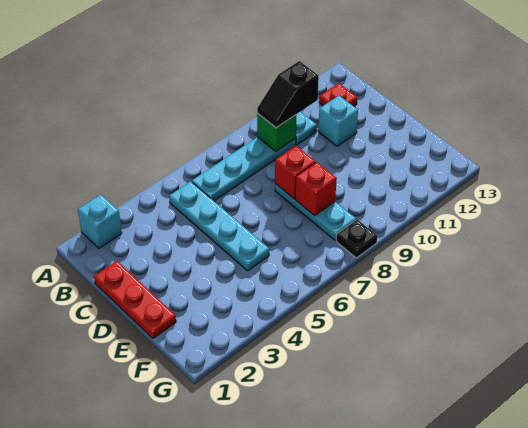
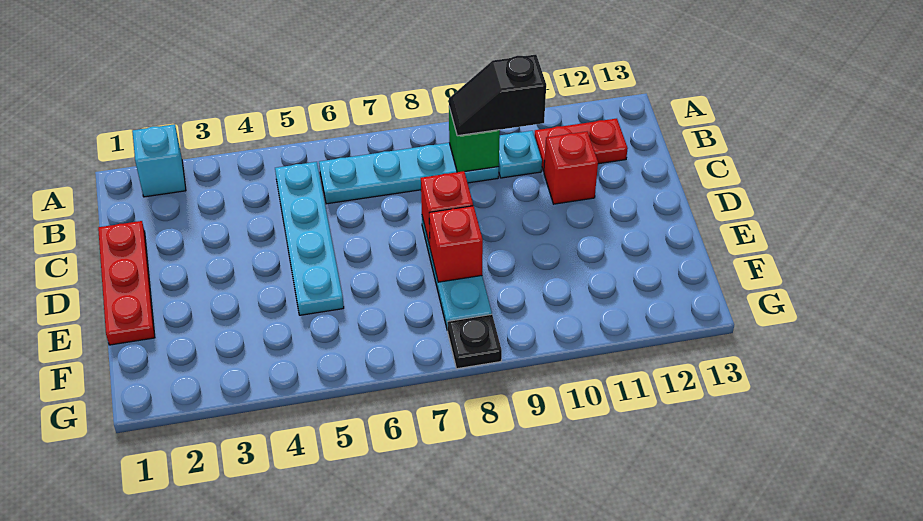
red plate B12 level 1 -> red plate B11:B12 level 1
cyan brick C11 level 1 -> red brick C11 level 1

